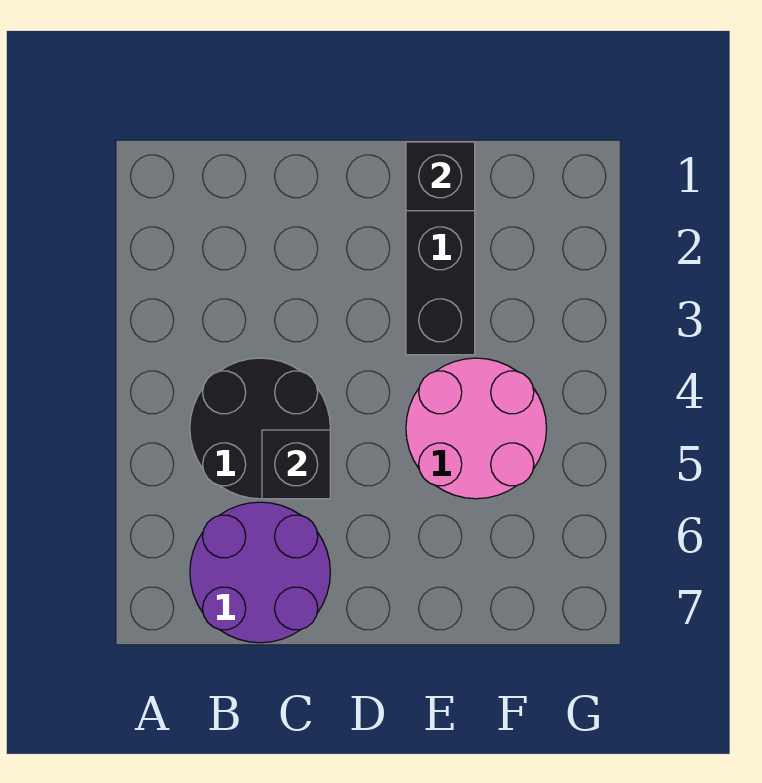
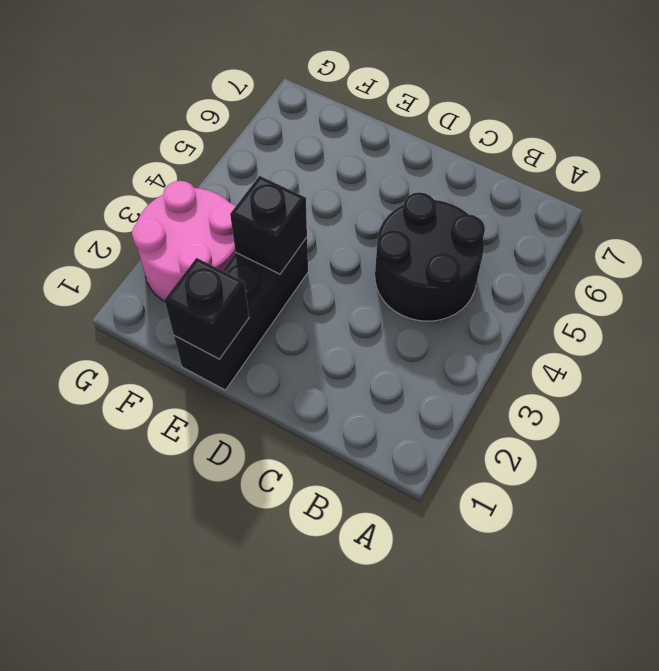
purple round brick B6:C7 level 1 -> none
black brick C5 level 2 -> black brick E3 level 2
pink round brick E4:F5 level 1 -> pink round brick F2:G3 level 1

